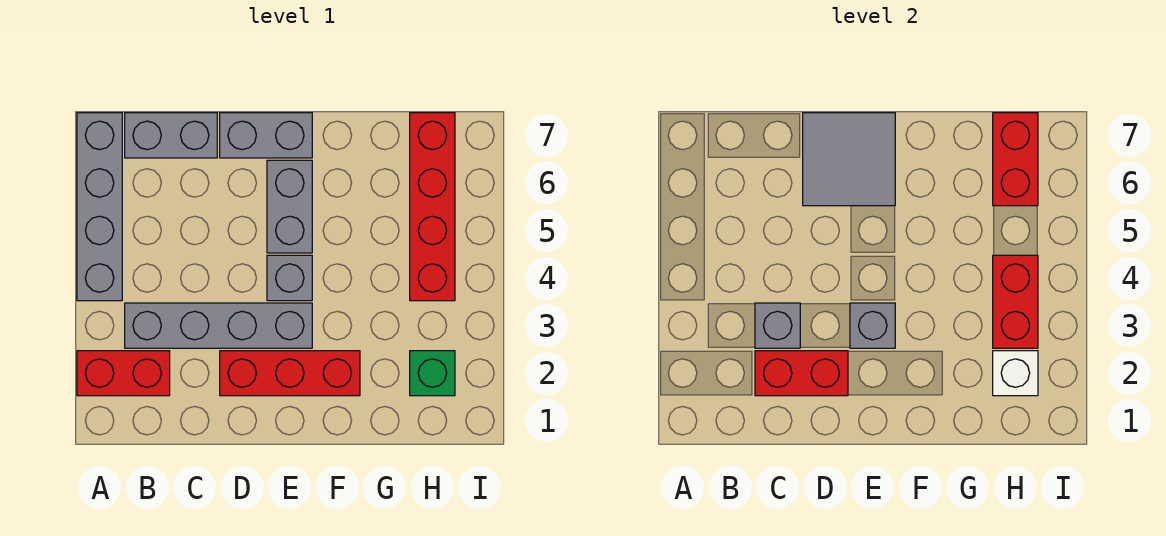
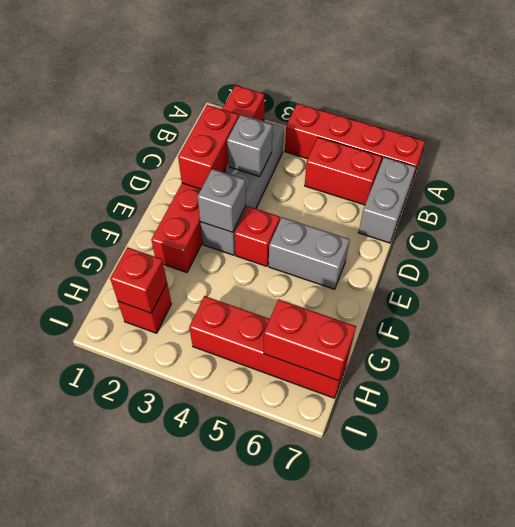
grey brick A4:A7 level 1 -> red brick A4:A7 level 1
grey tile D6:E7 level 2 -> none
grey brick D7:E7 level 1 -> none
grey brick E4 level 1 -> red brick E4 level 1
green brick H2 level 1 -> red brick H2 level 1
white brick H2 level 2 -> red brick H2 level 2
red brick H3:H4 level 2 -> red brick B5:B6 level 1

